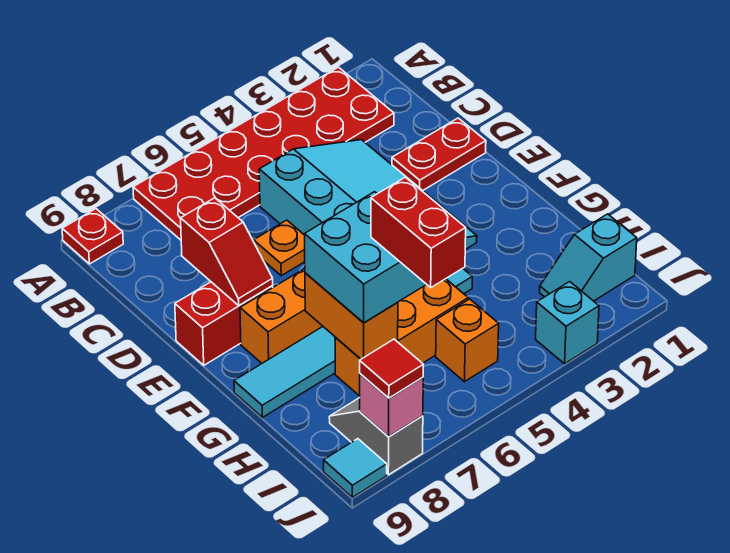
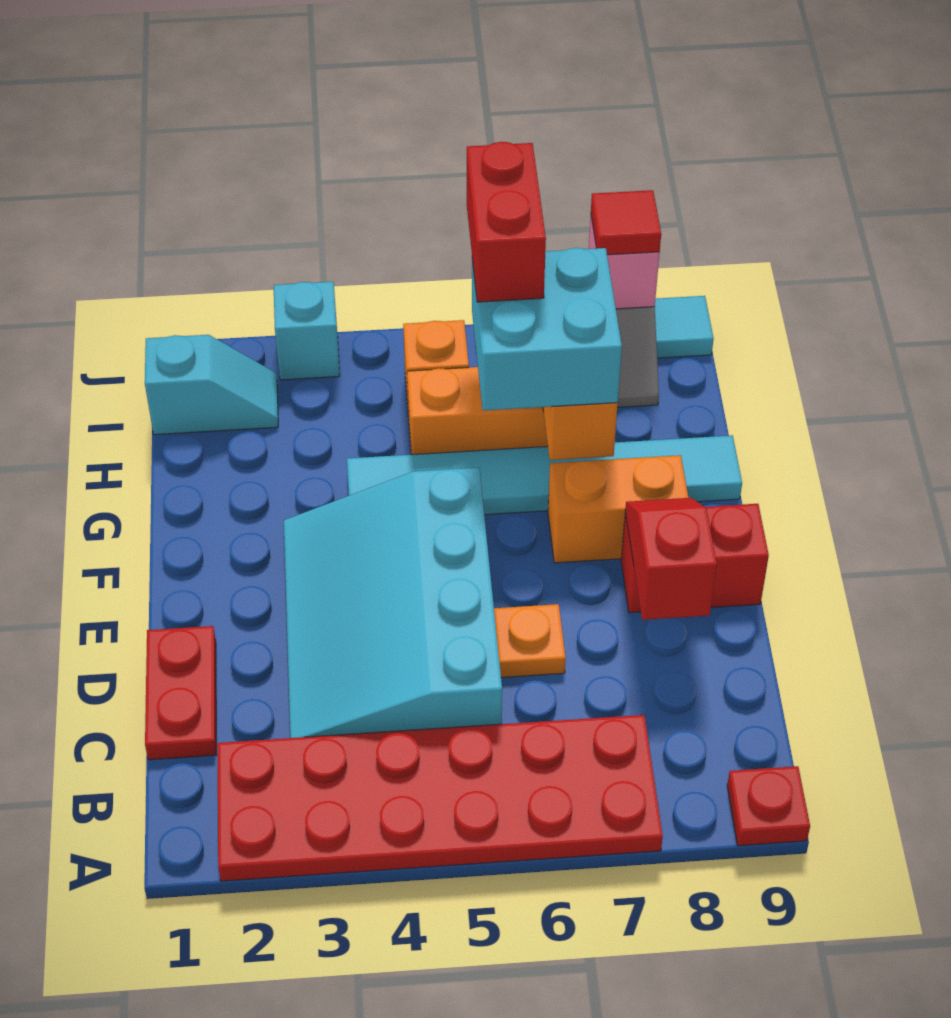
red plate D1:D2 level 1 -> red plate C1:D1 level 1

